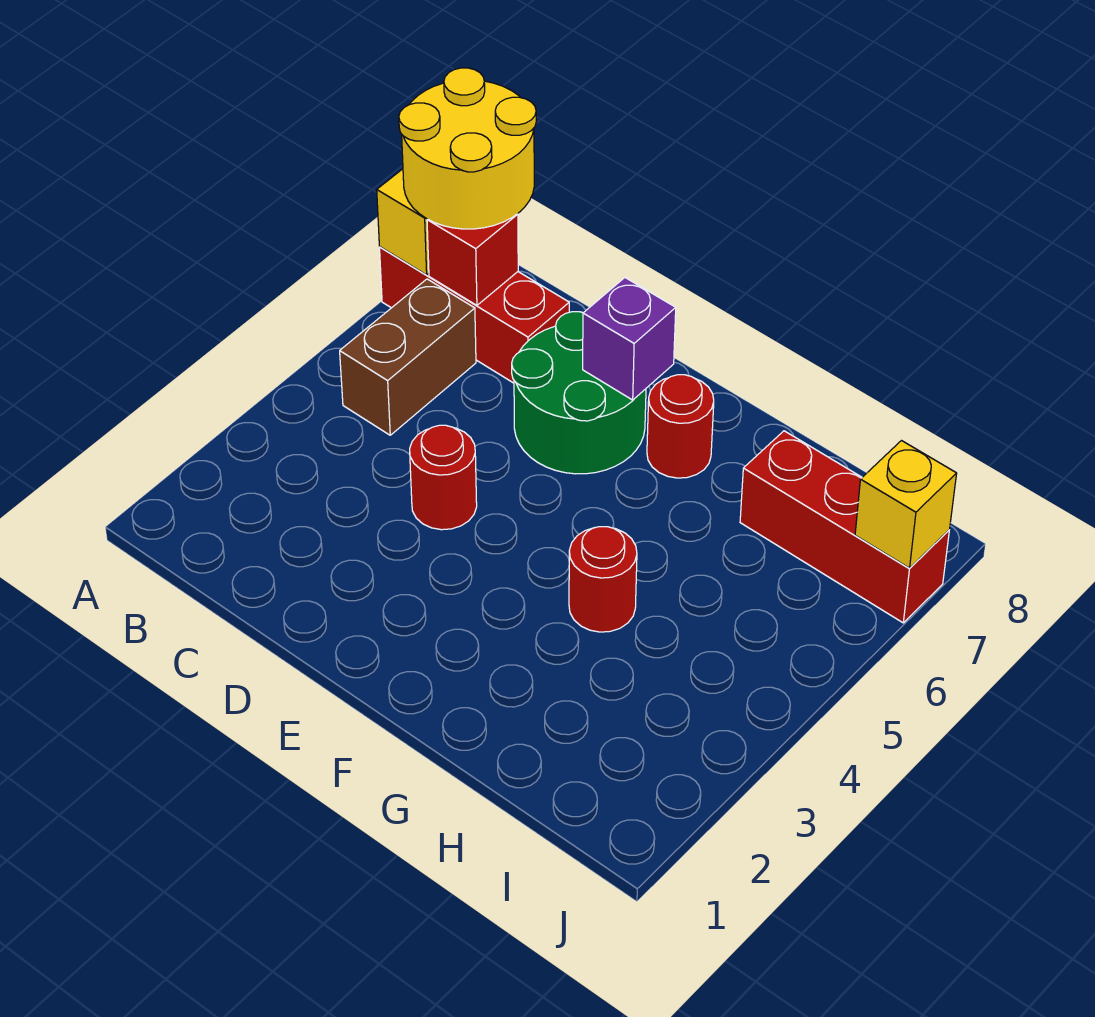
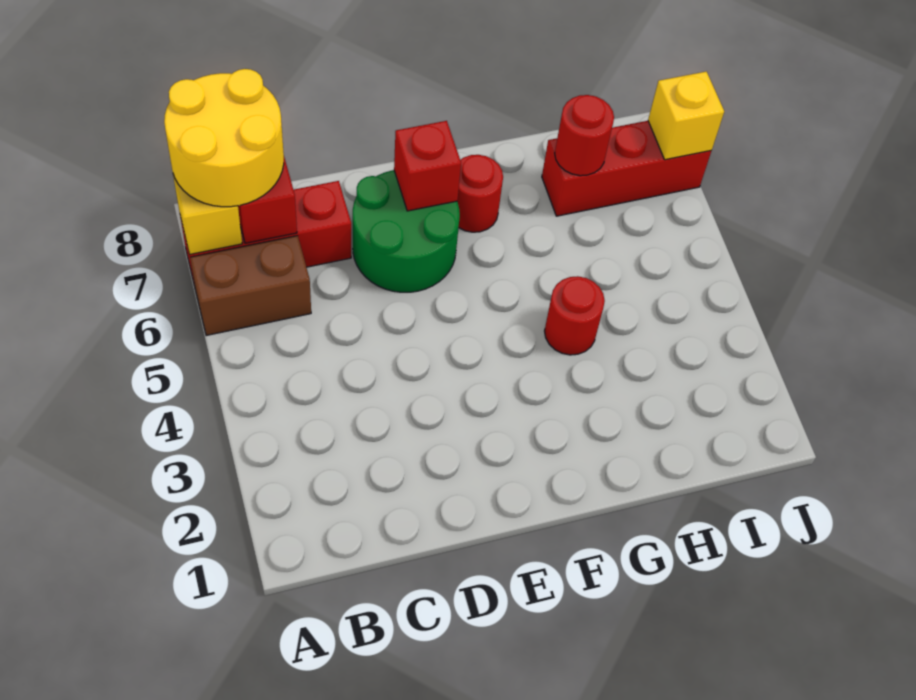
brown brick B5:B6 level 1 -> brown brick A6:B6 level 1
red round brick D4 level 1 -> red round brick H7 level 2
purple brick E7 level 2 -> red brick E7 level 2

